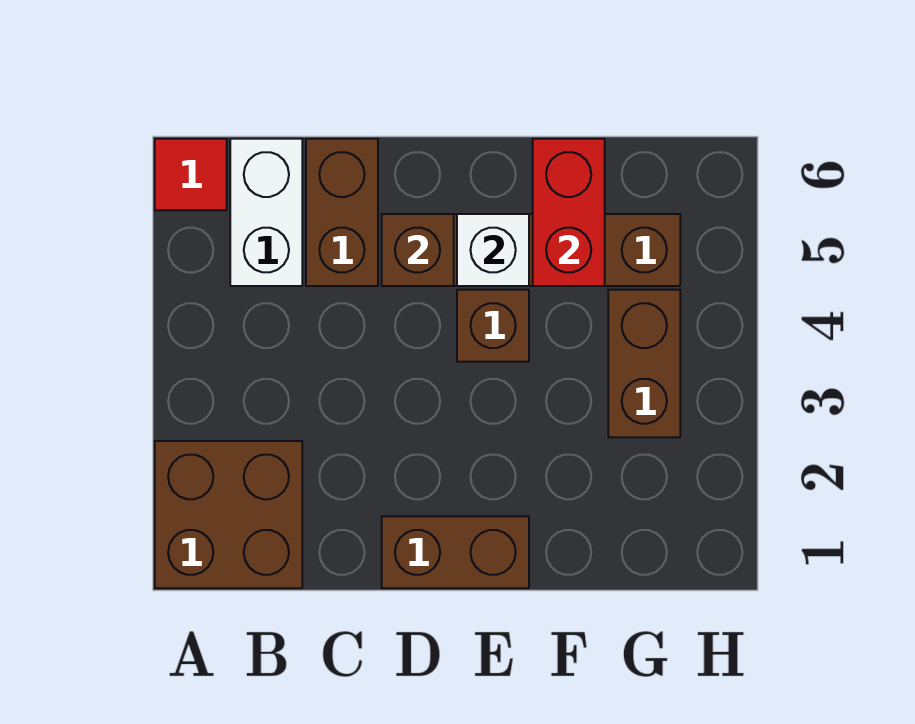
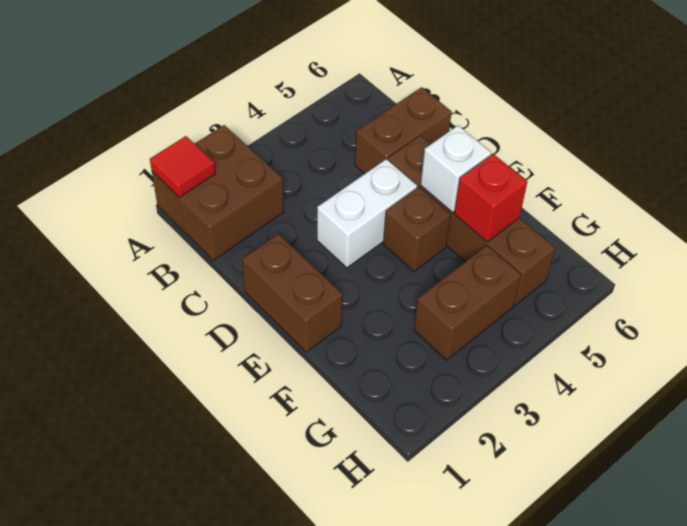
red tile A6 level 1 -> red tile A1 level 2
white brick B5:B6 level 1 -> white brick D3:D4 level 1
brown brick D5 level 2 -> none
red brick F5:F6 level 2 -> red brick F5 level 2

